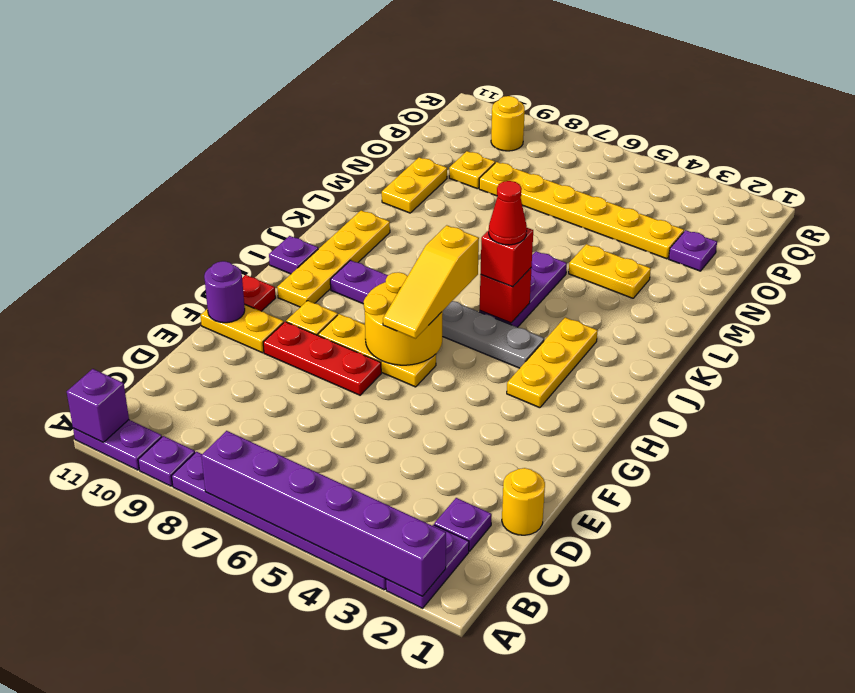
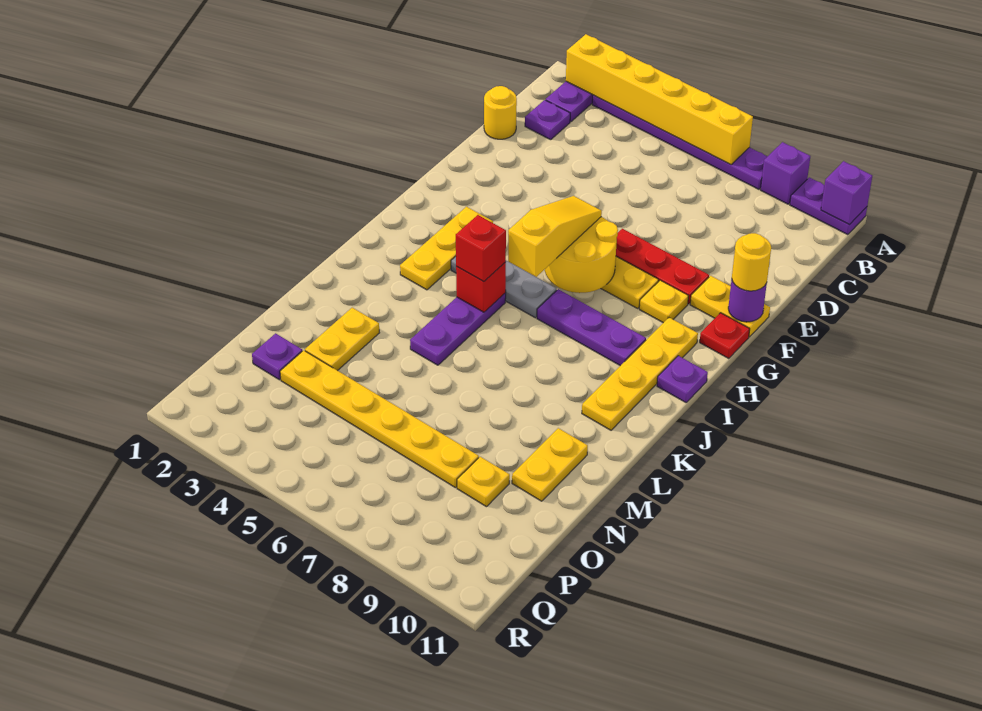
purple brick A2:A7 level 2 -> yellow brick A2:A7 level 2
purple plate A9 level 1 -> purple brick A9 level 1
red cone J5 level 4 -> none
yellow plate M3:M4 level 1 -> yellow plate M3:N3 level 1
yellow round brick Q9 level 1 -> yellow round brick F11 level 3

